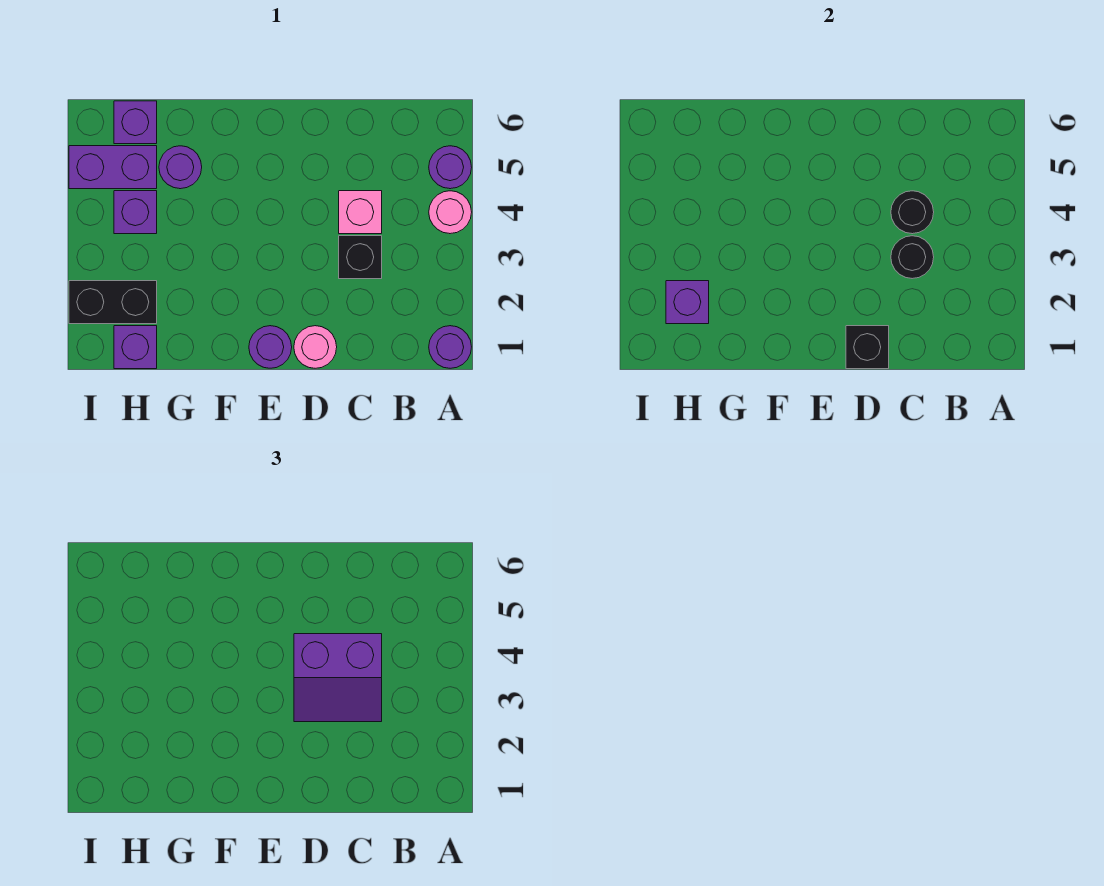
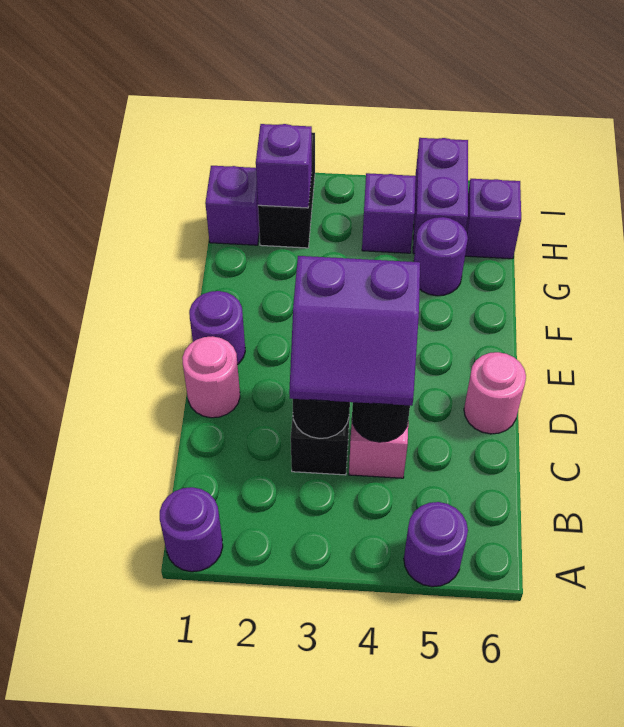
pink round brick A4 level 1 -> pink round brick D6 level 1
purple slope C3:D4 level 3 top 4 -> purple slope C3:D4 level 3 top D
black brick D1 level 2 -> none

